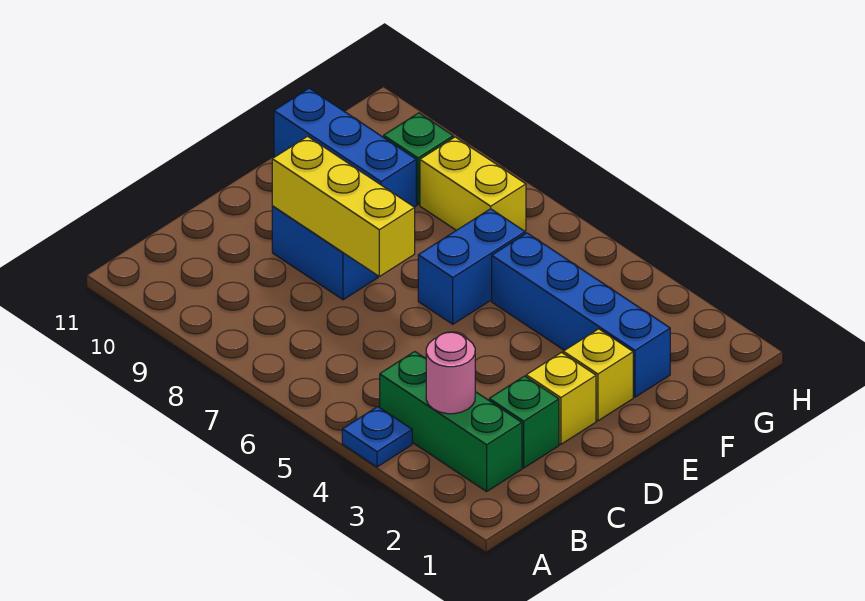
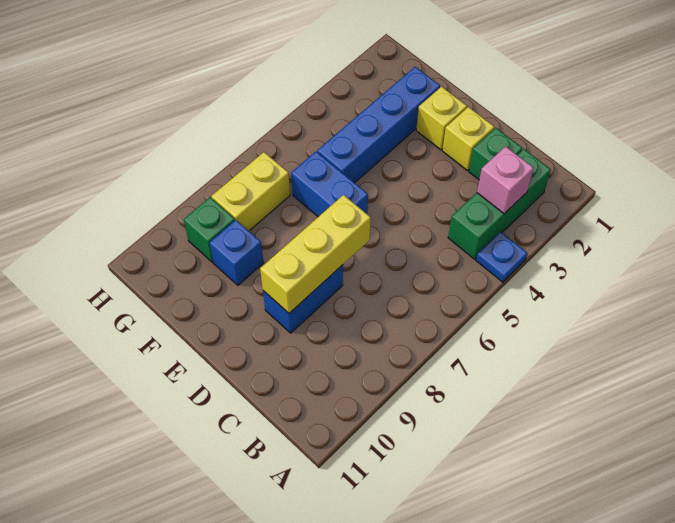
pink round brick B3 level 2 -> pink brick B3 level 2
blue brick F9:F11 level 1 -> blue brick F9 level 1

